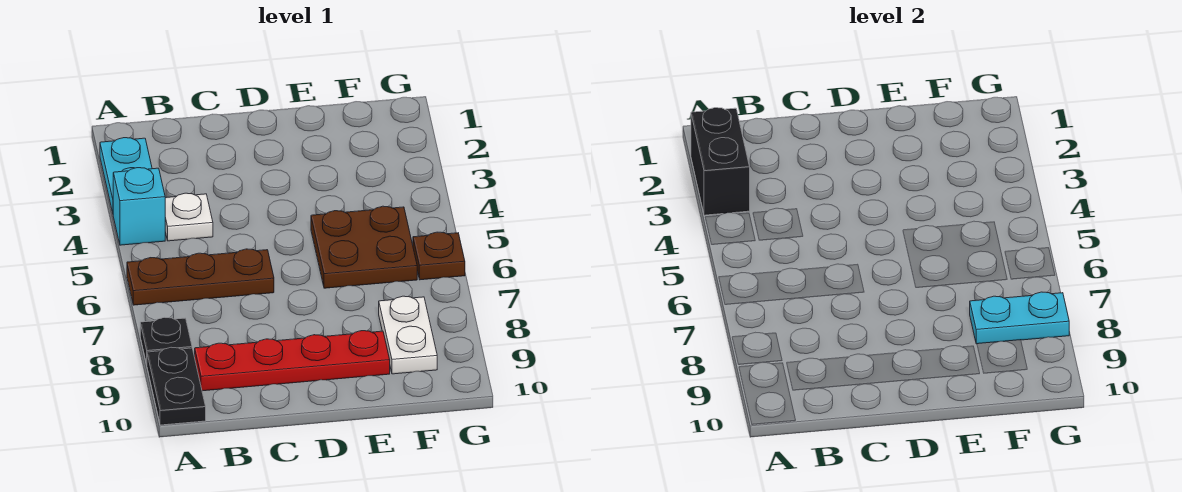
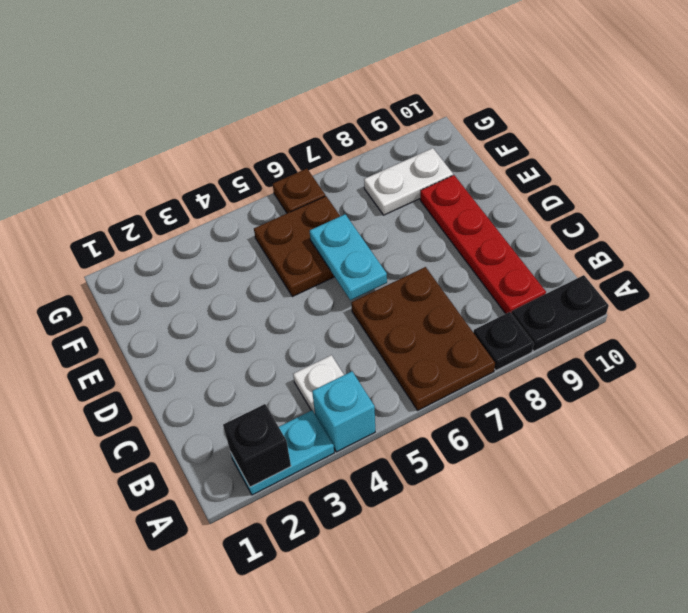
black brick A2:A3 level 2 -> black brick A2 level 2
brown plate A6:C6 level 1 -> brown plate A6:C7 level 1
cyan plate F8:G8 level 2 -> cyan plate D6:E6 level 2

